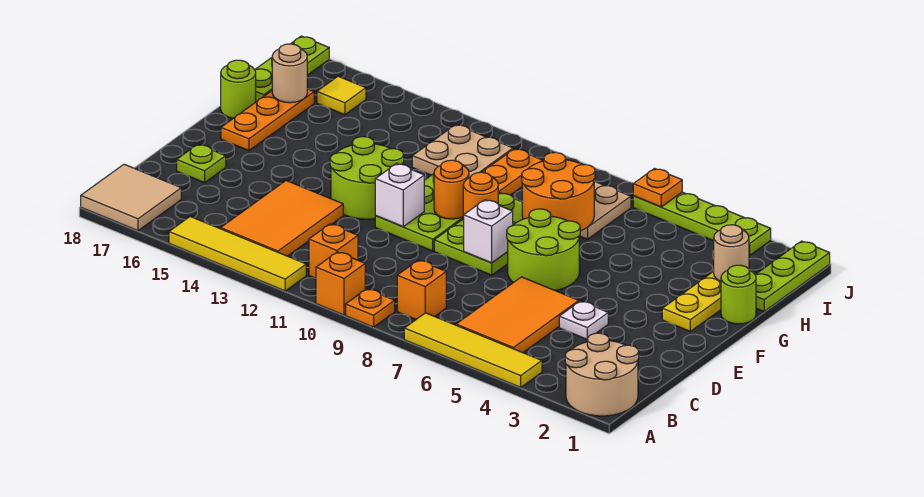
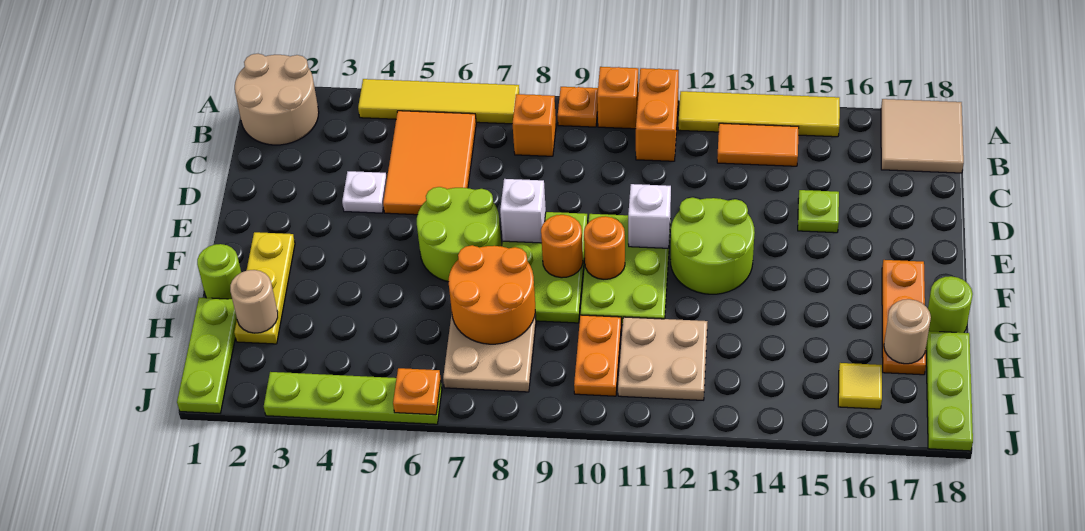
orange brick B11 level 1 -> orange brick A11:B11 level 1
orange tile B13:D14 level 1 -> orange tile B13:B14 level 1
lime plate D17 level 1 -> lime plate D15 level 1

